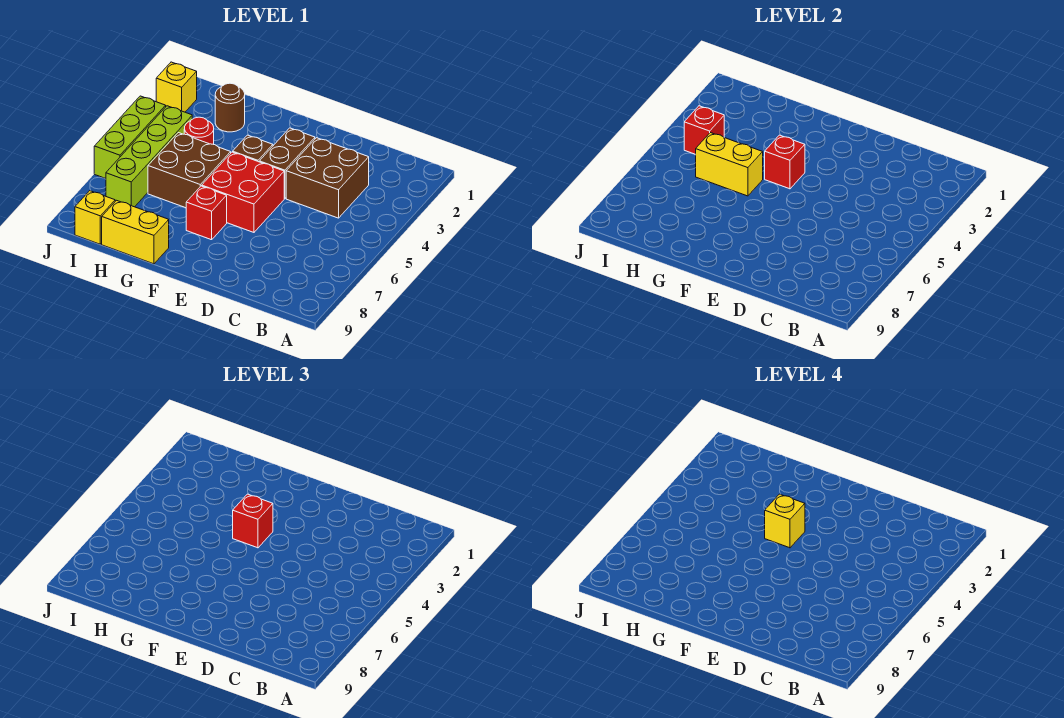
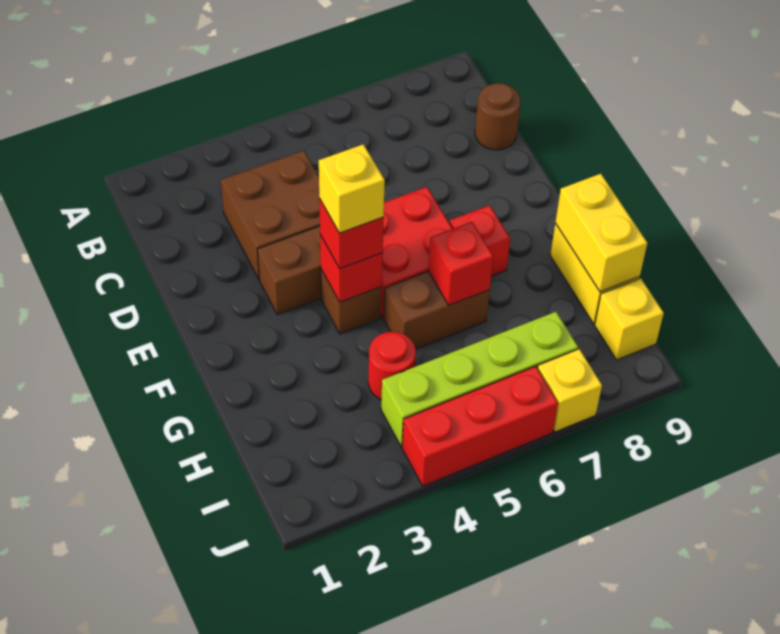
brown brick G5:H6 level 1 -> brown brick G5:G6 level 1
yellow brick G5:H5 level 2 -> yellow brick G9:H9 level 2
brown round brick H2 level 1 -> brown round brick C9 level 1
red brick I4 level 2 -> red brick G6 level 2
yellow brick J2 level 1 -> yellow brick J7 level 1
lime brick J4:J6 level 1 -> red brick J4:J6 level 1

